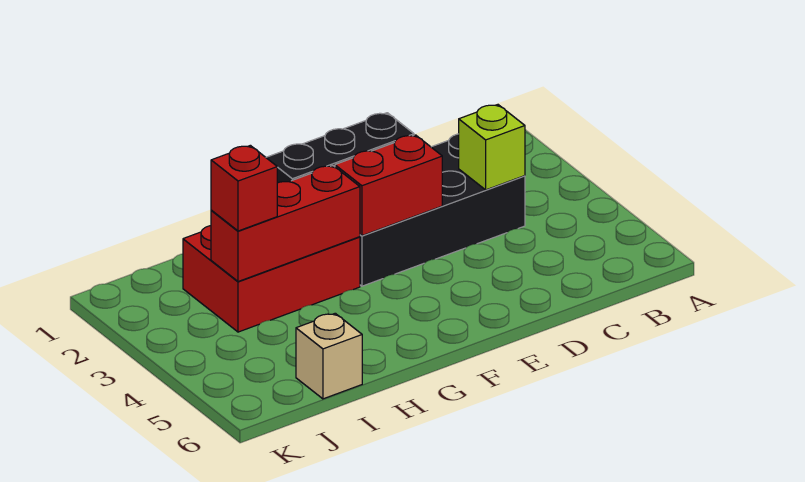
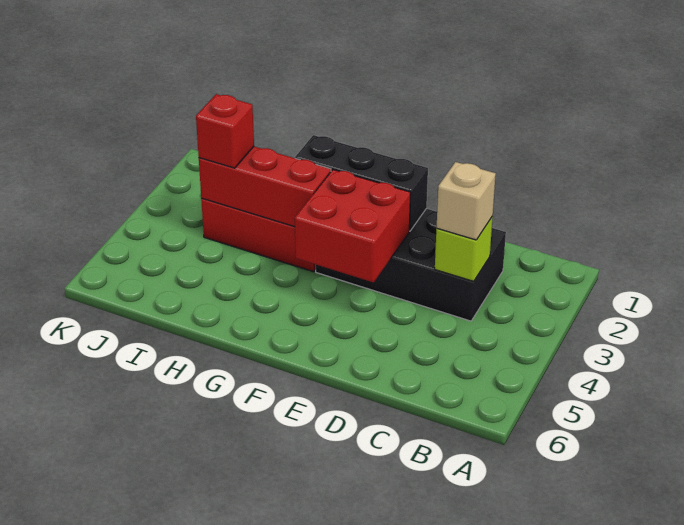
red brick E3:F3 level 2 -> red brick E3:F4 level 2
tan brick I6 level 1 -> tan brick C3 level 3

